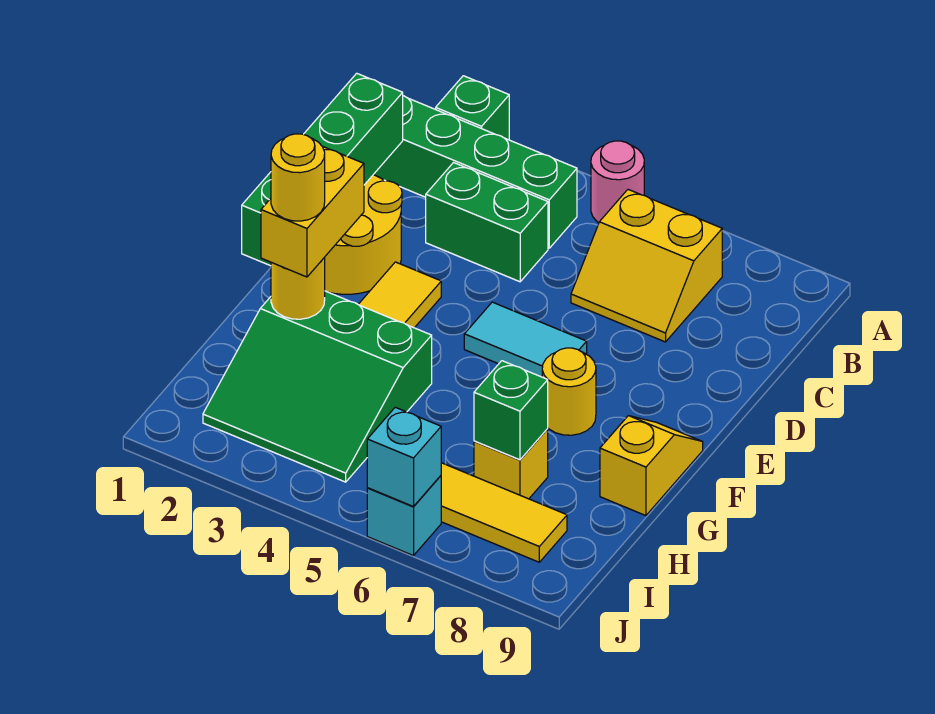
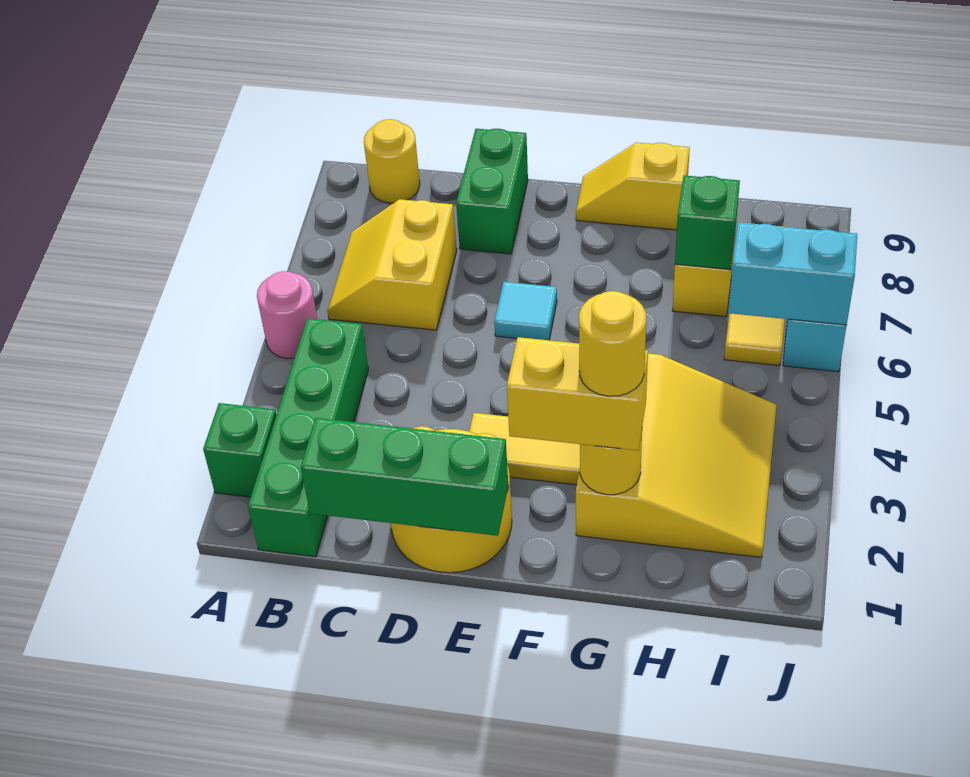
yellow slope B6:C7 level 1 top B -> yellow slope B6:C7 level 1 top C
green brick C1:F1 level 2 -> green brick C1:E1 level 2
green brick C3:C4 level 1 -> green brick D8:D9 level 1
cyan tile E5:E6 level 1 -> cyan tile E6 level 1
yellow round brick F7 level 1 -> yellow round brick B9 level 1
green slope G2:I4 level 1 top G -> yellow slope G2:I4 level 1 top G
cyan brick J6 level 2 -> cyan brick I6:J6 level 2

